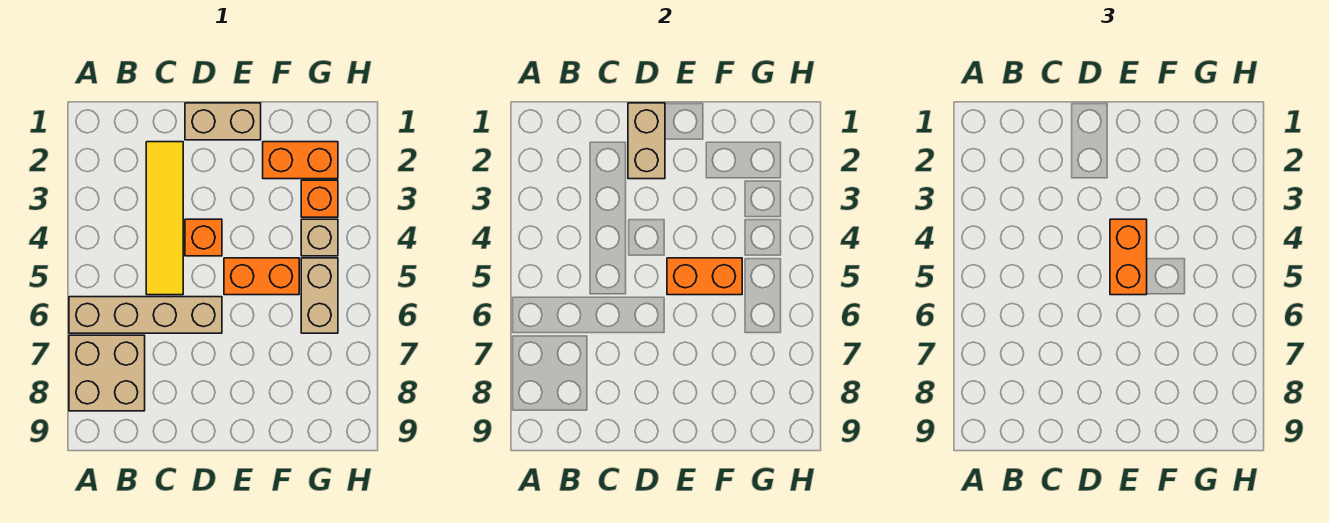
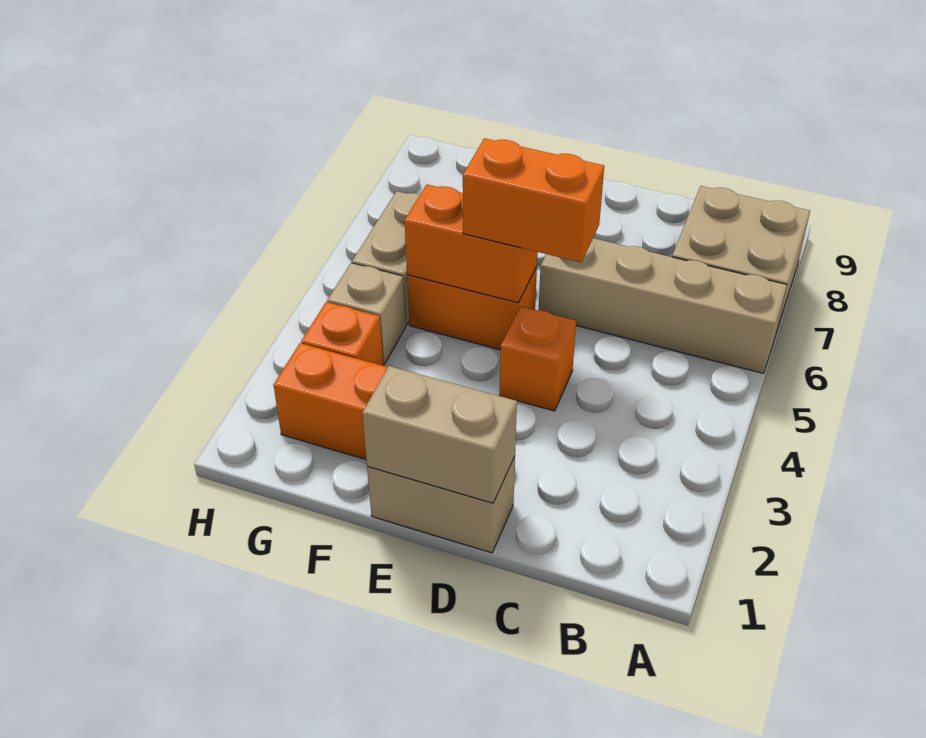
yellow tile C2:C5 level 1 -> none
tan brick D1:D2 level 2 -> tan brick D1:E1 level 2
orange brick E4:E5 level 3 -> orange brick D5:E5 level 3

